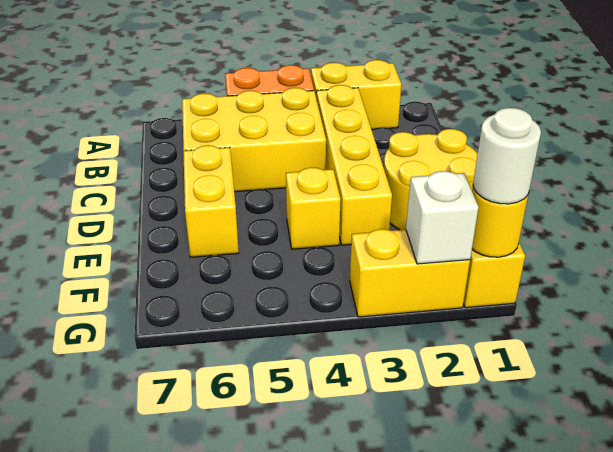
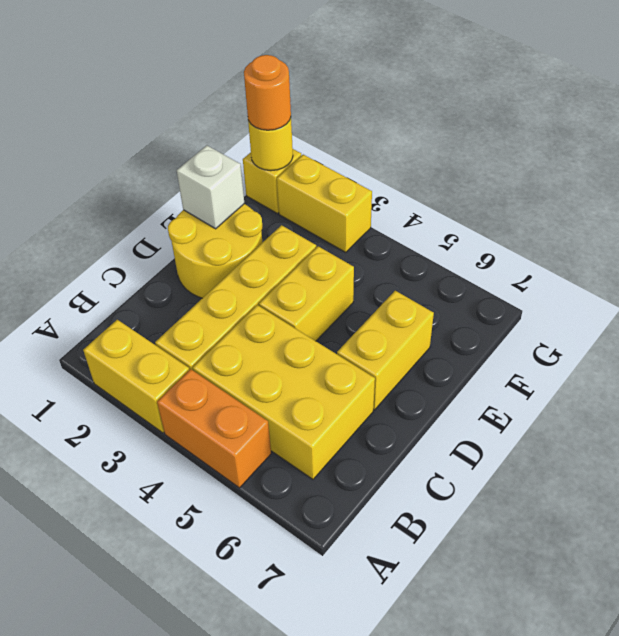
yellow brick E4 level 1 -> yellow brick D4:E4 level 1
white round brick G1 level 3 -> orange round brick G1 level 3
white brick G2 level 2 -> white brick E1 level 2

